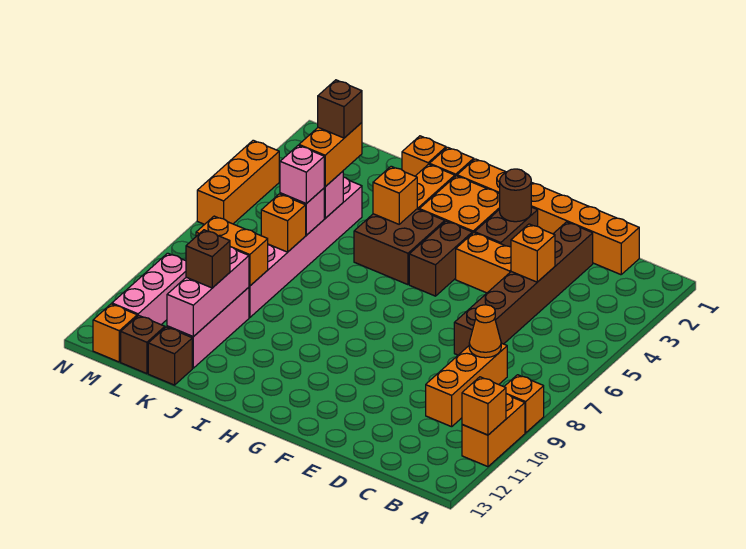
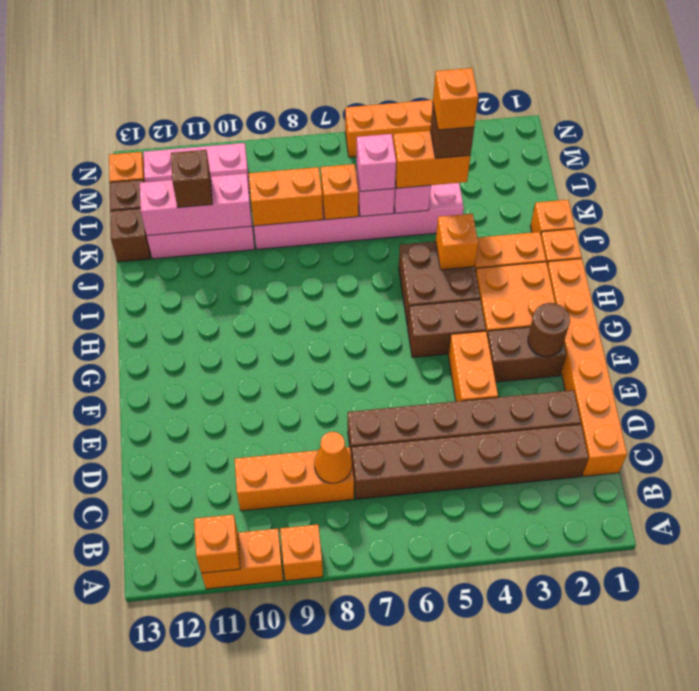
none -> brown brick C2:C7 level 1
orange brick D4 level 2 -> orange brick K4 level 5
orange brick K9:L9 level 2 -> orange brick K8:K9 level 2

